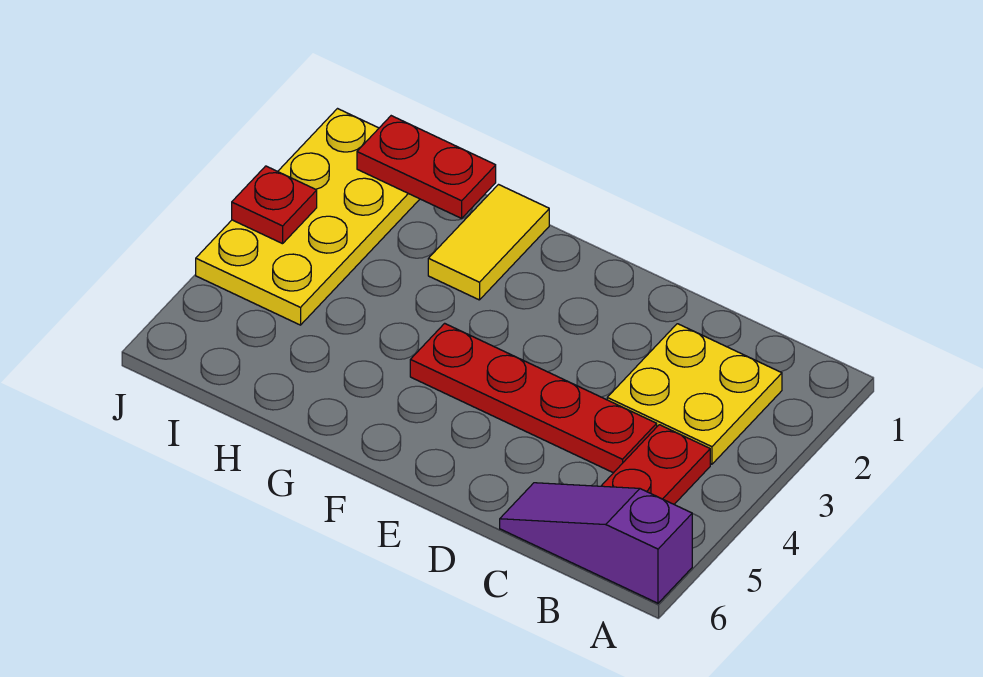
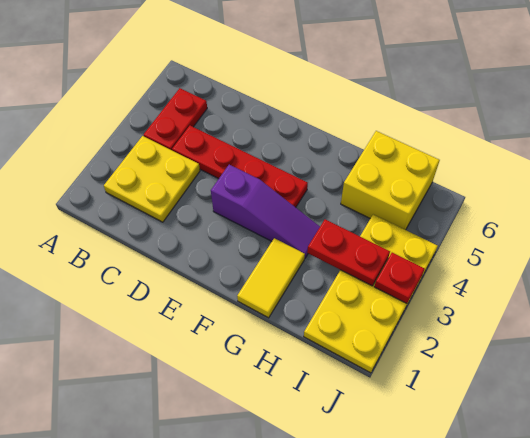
purple slope A6:C6 level 1 top A -> purple slope E3:G3 level 1 top E
red plate H1:I1 level 2 -> red plate H3:I3 level 2
none -> yellow brick H5:I6 level 1

